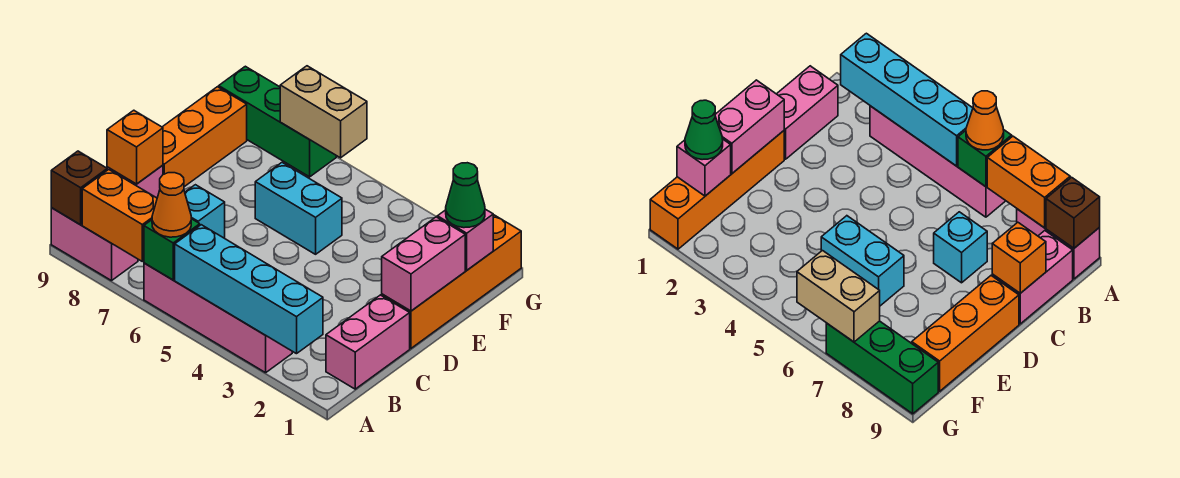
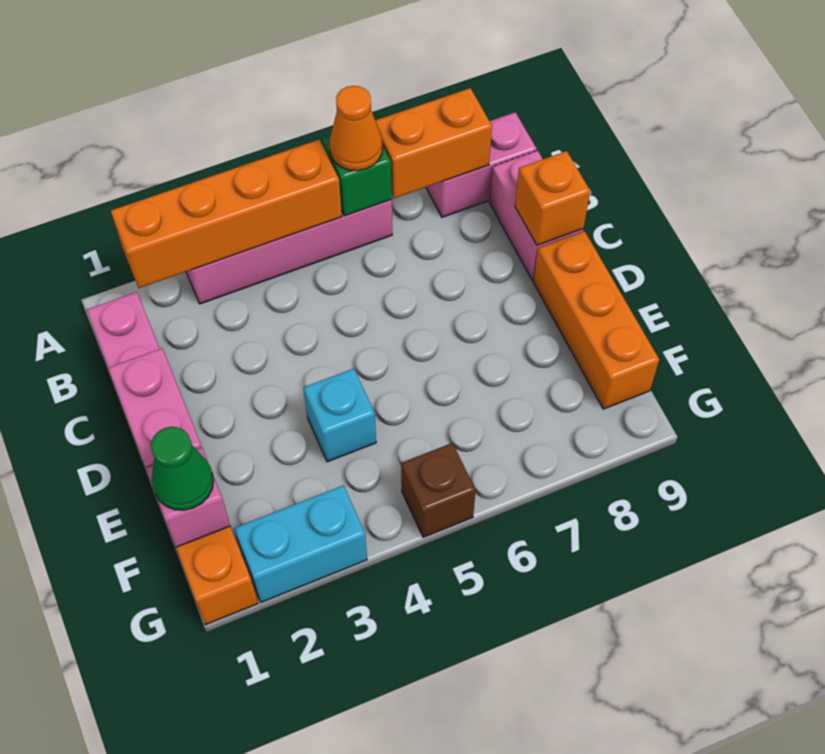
cyan brick A2:A5 level 2 -> orange brick A2:A5 level 2
brown brick A9 level 2 -> brown brick G5 level 1
cyan brick C7 level 1 -> cyan brick E4 level 1
cyan brick E5:E6 level 1 -> cyan brick G2:G3 level 1
tan brick G6:G7 level 2 -> none
green brick G7:G9 level 1 -> none

